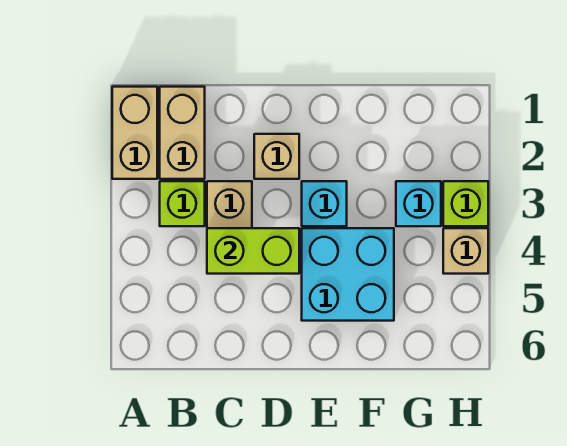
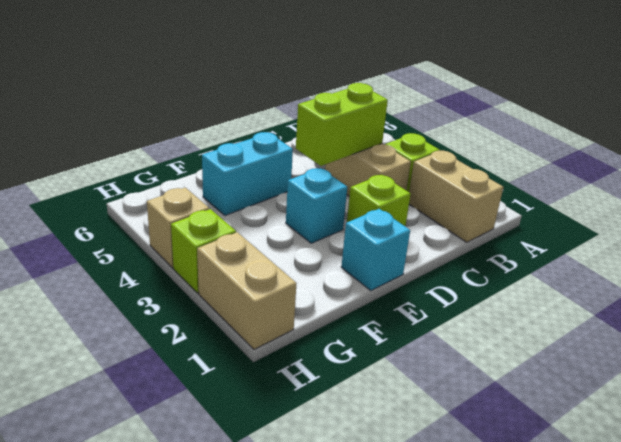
tan brick A1:A2 level 1 -> tan brick H1:H2 level 1
tan brick D2 level 1 -> lime brick D2 level 1
cyan brick E4:F5 level 1 -> cyan brick E5:F5 level 1
cyan brick G3 level 1 -> cyan brick E1 level 1

